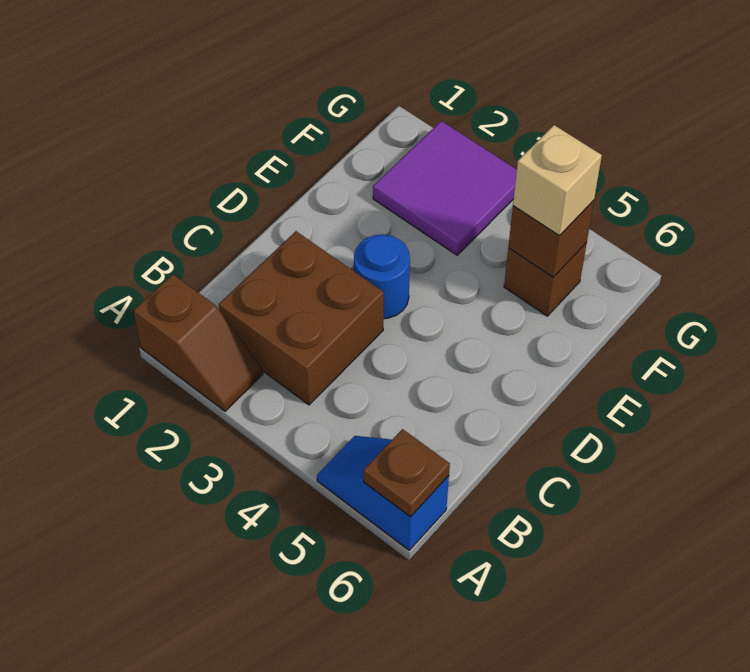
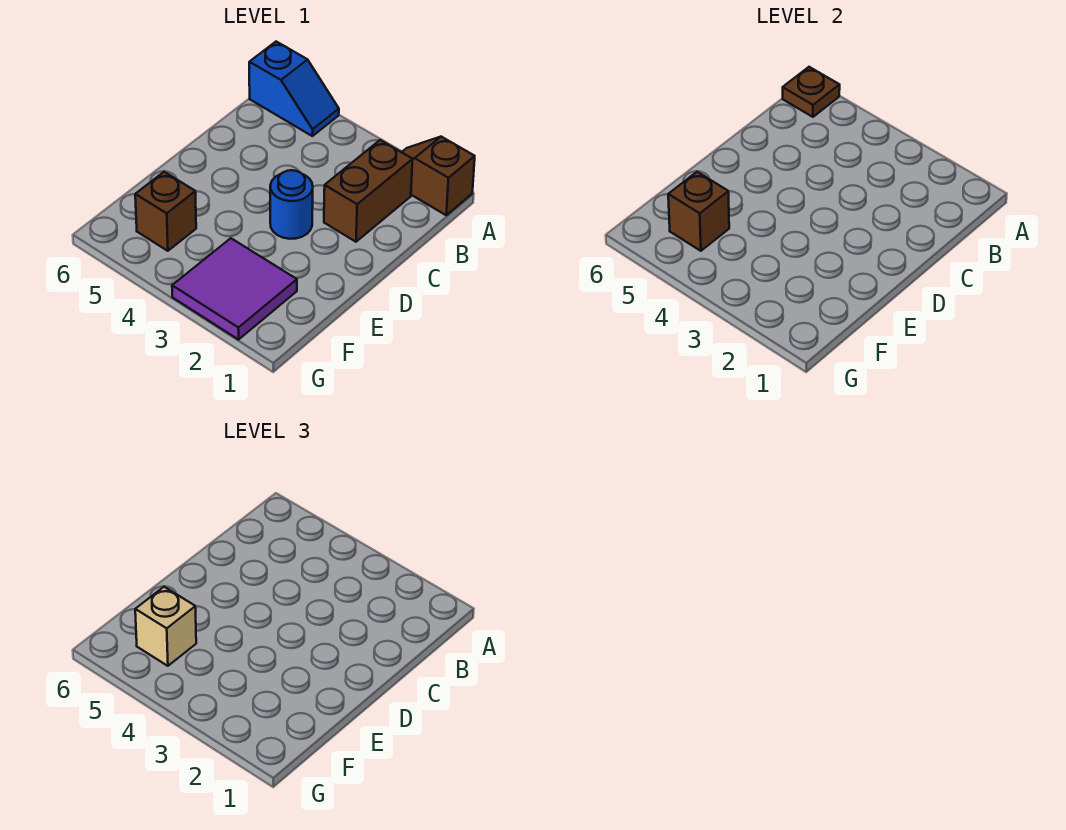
brown brick B2:C3 level 1 -> brown brick B2:C2 level 1

